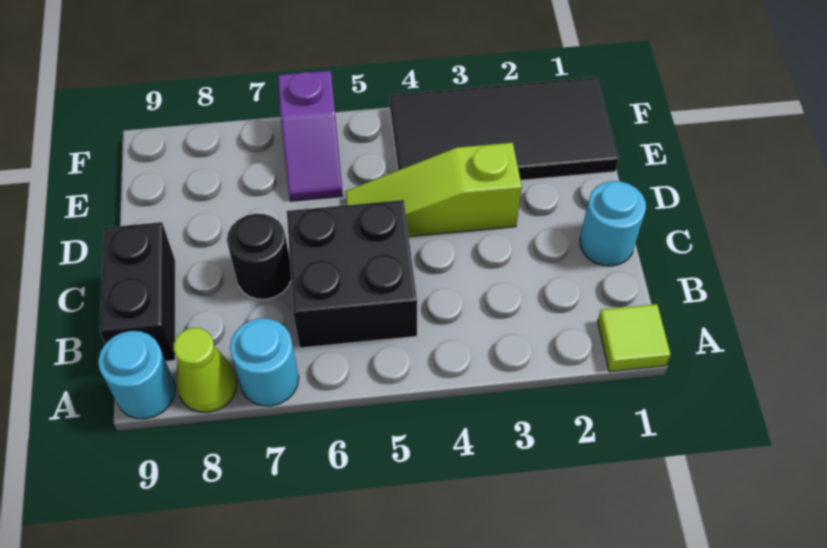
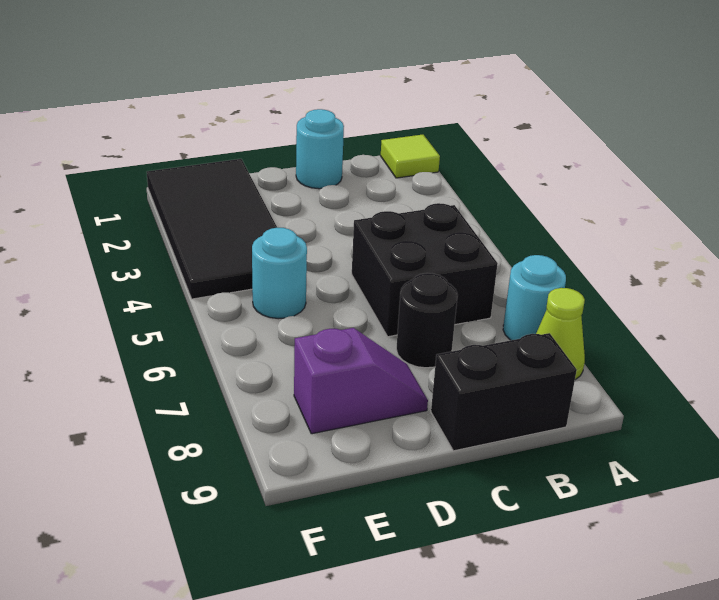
cyan round brick A9 level 1 -> cyan round brick E5 level 1
lime slope D3:D5 level 1 top 3 -> none
purple slope E6:F6 level 1 top F -> purple slope D8:E8 level 1 top E

